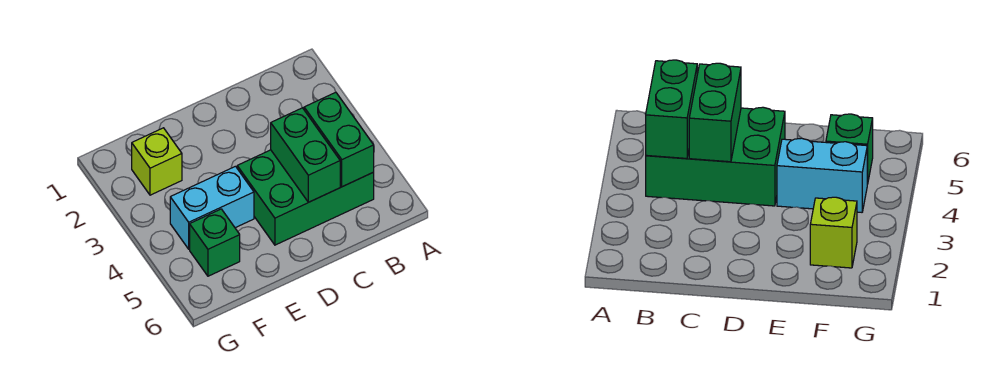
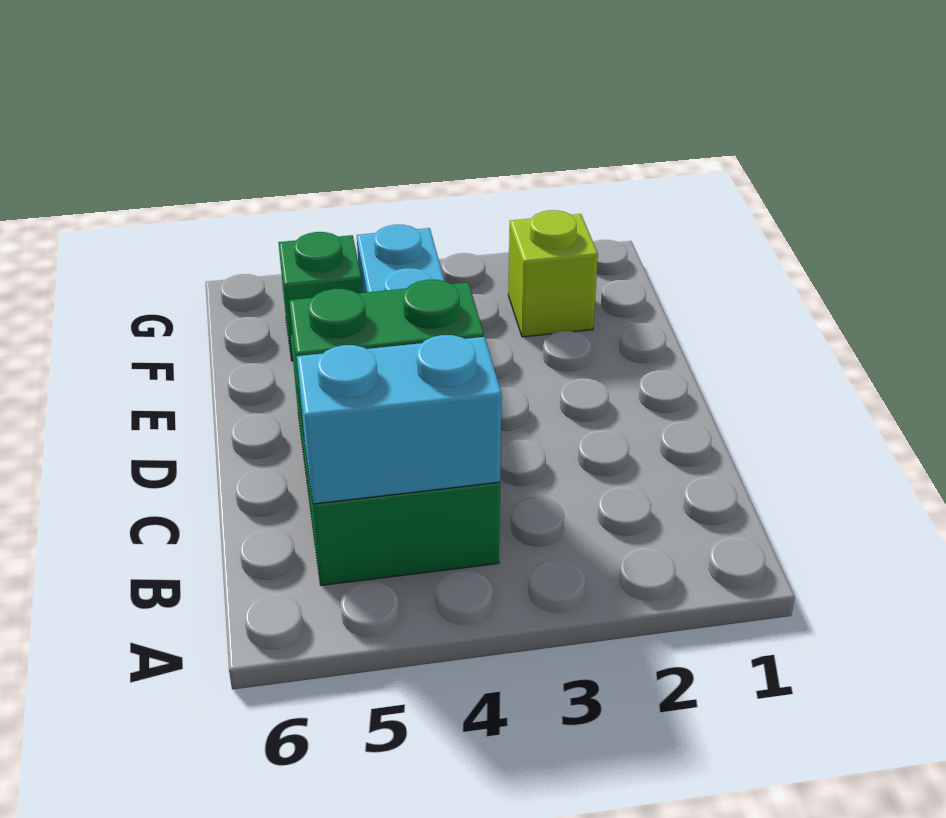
green brick B4:B5 level 2 -> cyan brick B4:B5 level 2

